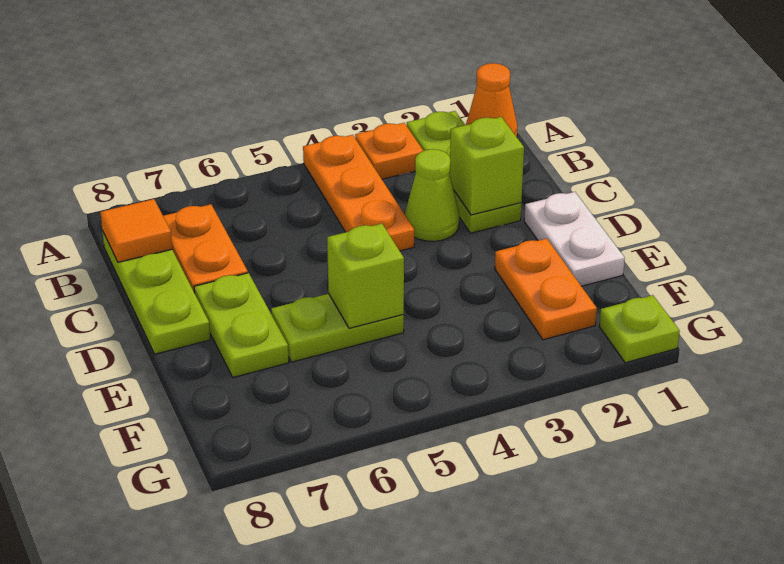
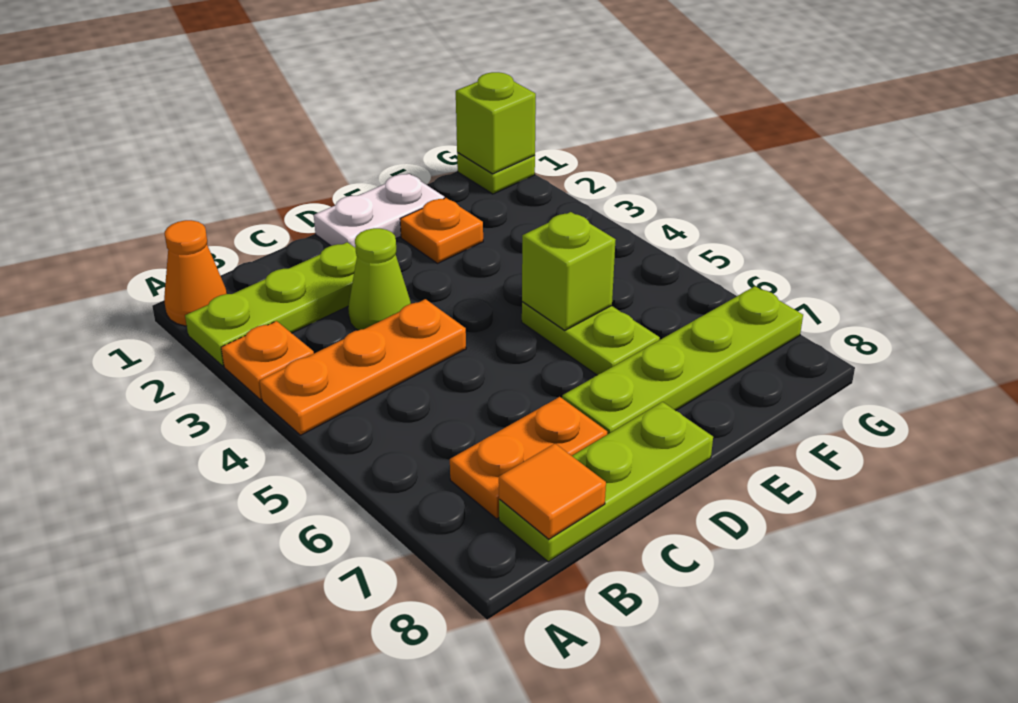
lime brick C2 level 2 -> lime brick G1 level 2
lime plate D7:E7 level 1 -> lime plate D7:G7 level 1
orange plate E2:F2 level 1 -> orange plate E2 level 1

